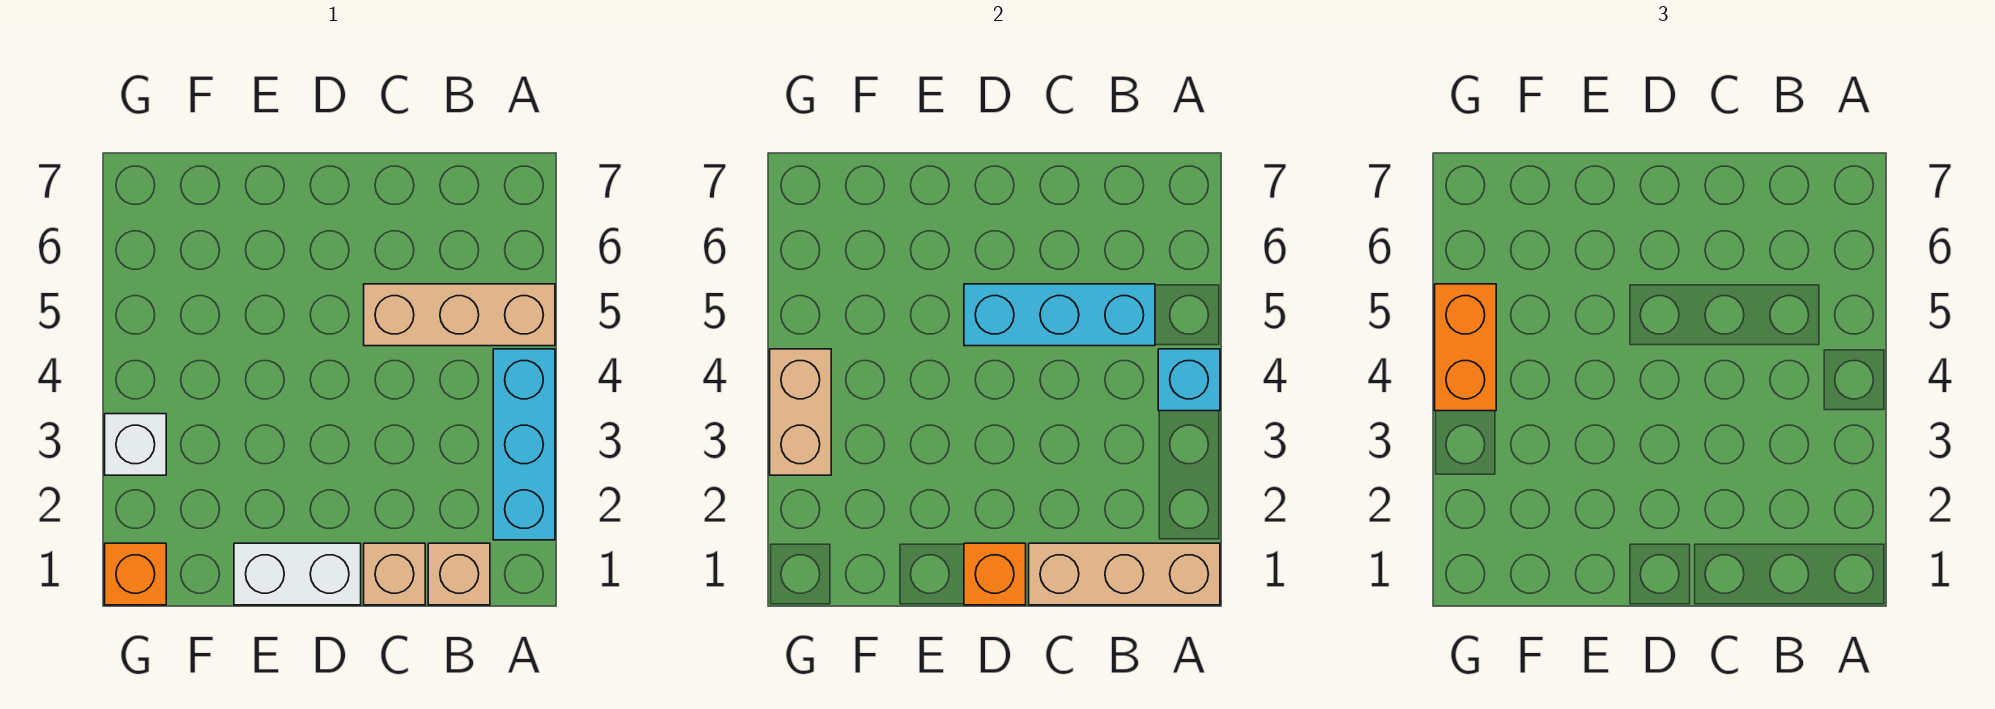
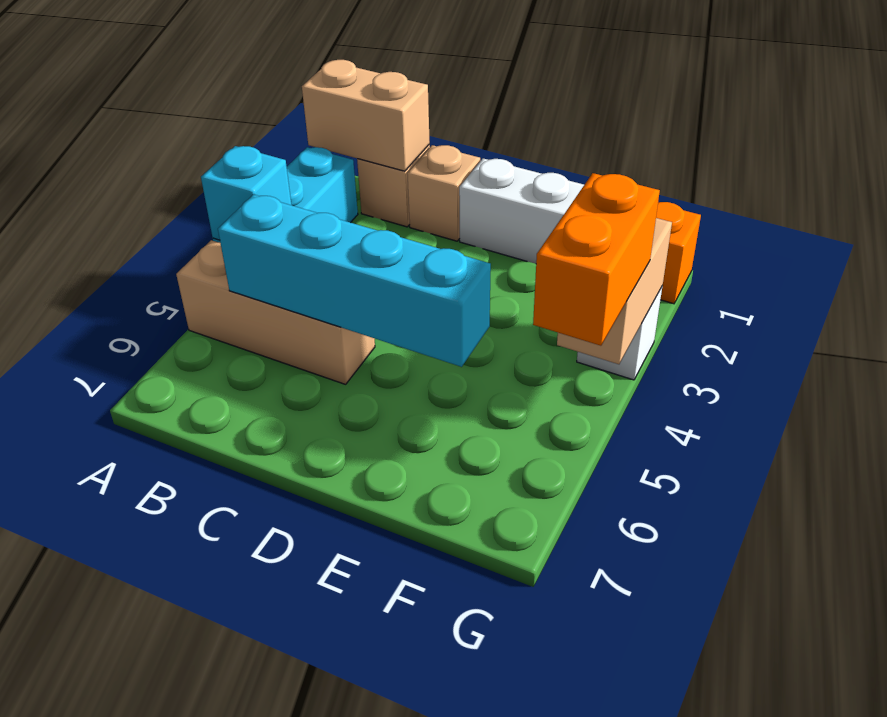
tan brick A1:C1 level 2 -> tan brick A1:B1 level 2
cyan brick B5:D5 level 2 -> cyan brick B5:E5 level 2
orange brick D1 level 2 -> none

